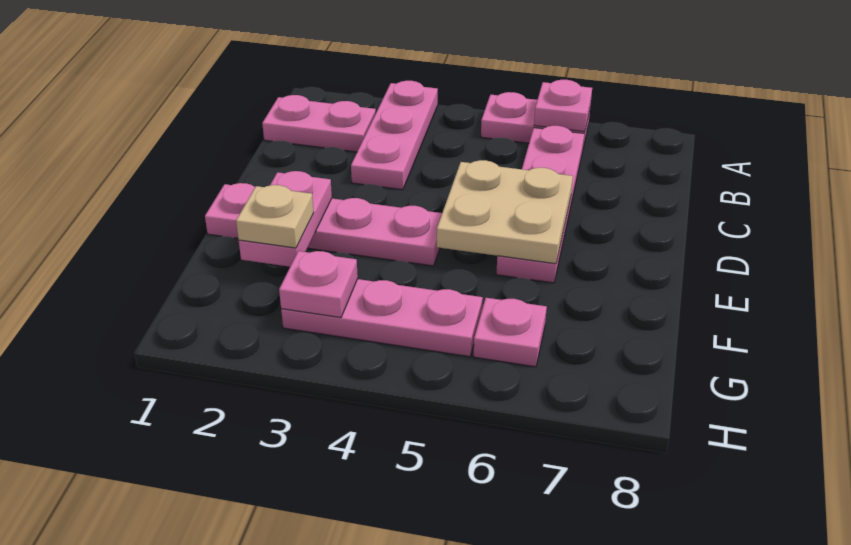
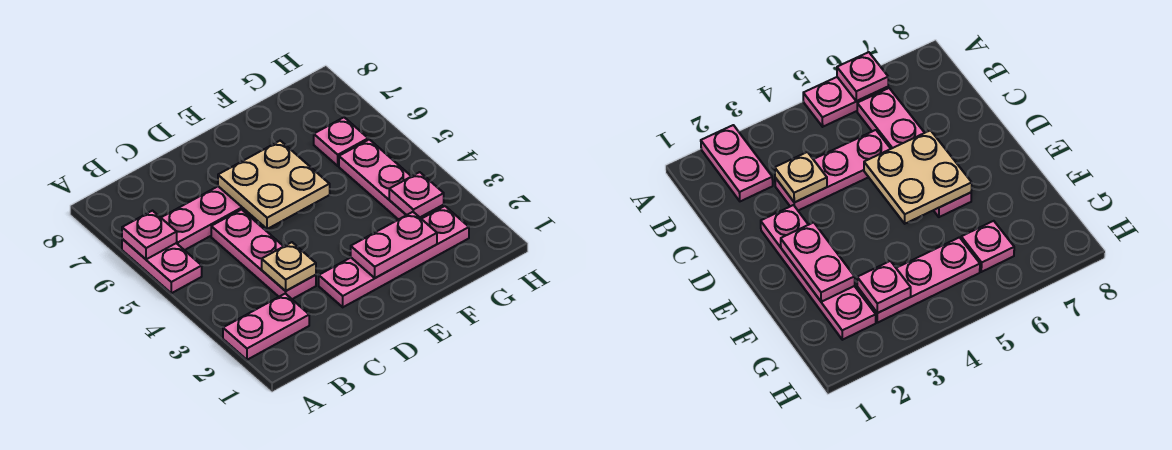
pink plate A3:C3 level 1 -> pink plate C3:C5 level 1
pink plate B1:B2 level 1 -> pink plate A2:B2 level 1
pink plate E1:E4 level 1 -> pink plate D2:G2 level 1
tan plate F2 level 3 -> tan plate C3 level 2

